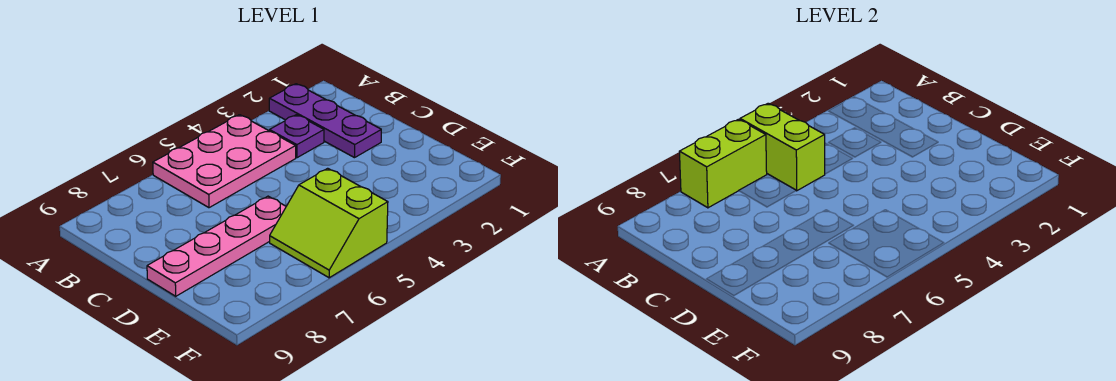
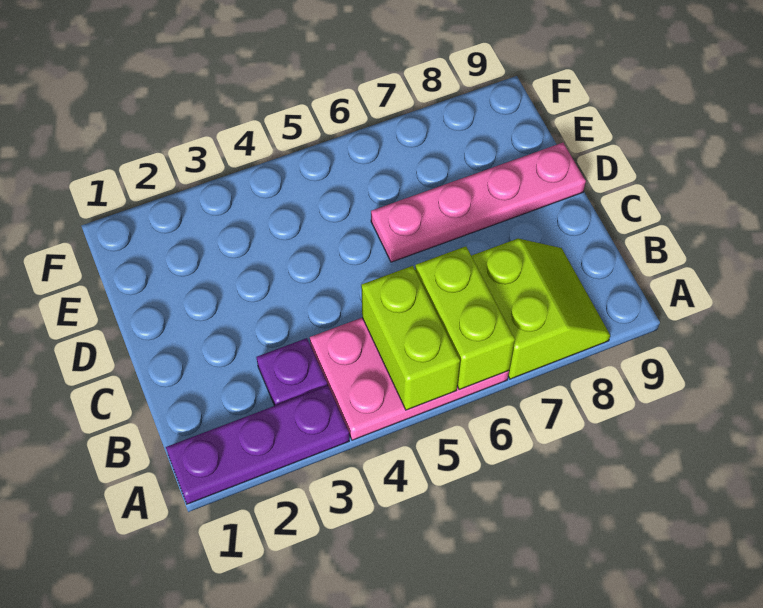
purple plate A2:C2 level 1 -> purple plate A1:A3 level 1
lime brick A6:A7 level 2 -> lime brick A6:B6 level 2
lime slope E5:F6 level 1 top 5 -> lime slope A7:B8 level 1 top 7

